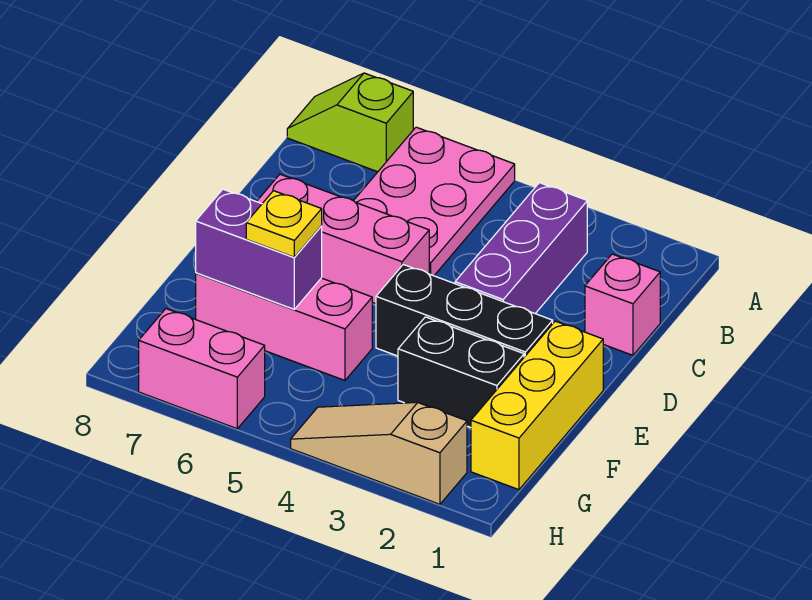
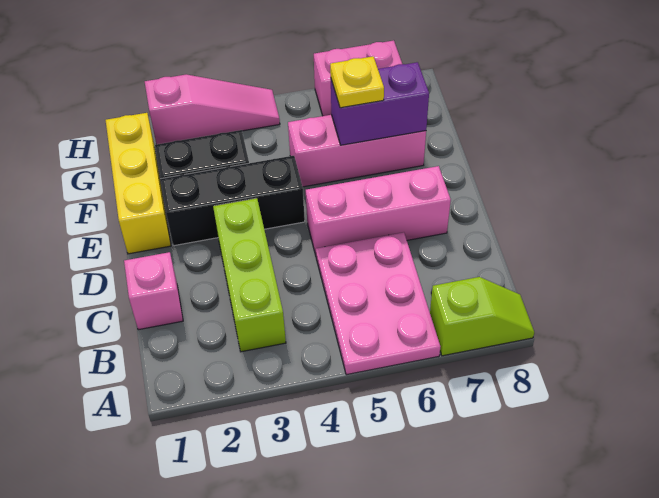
purple brick B3:D3 level 1 -> lime brick B3:D3 level 1
tan slope H2:H4 level 1 top 2 -> pink slope H2:H4 level 1 top 2

